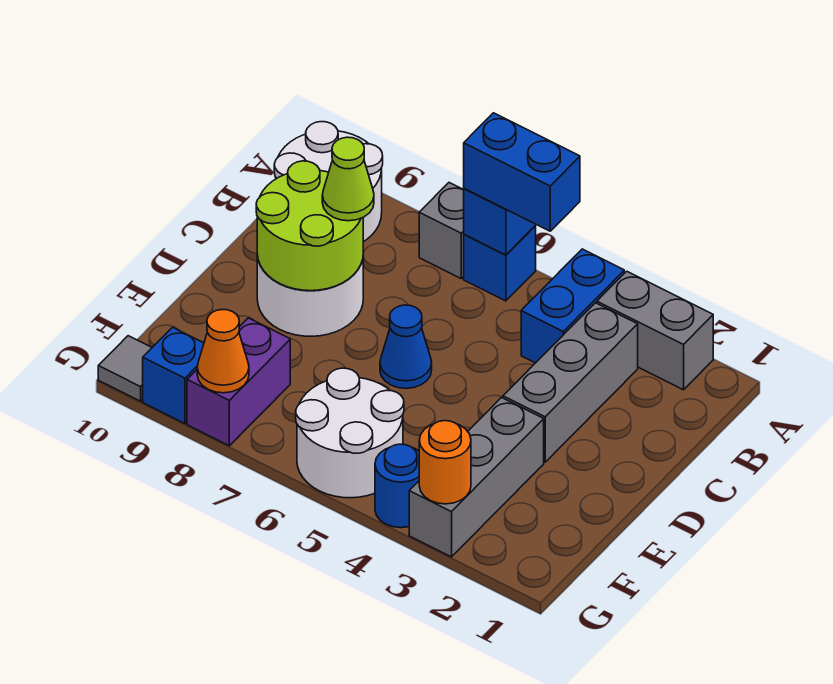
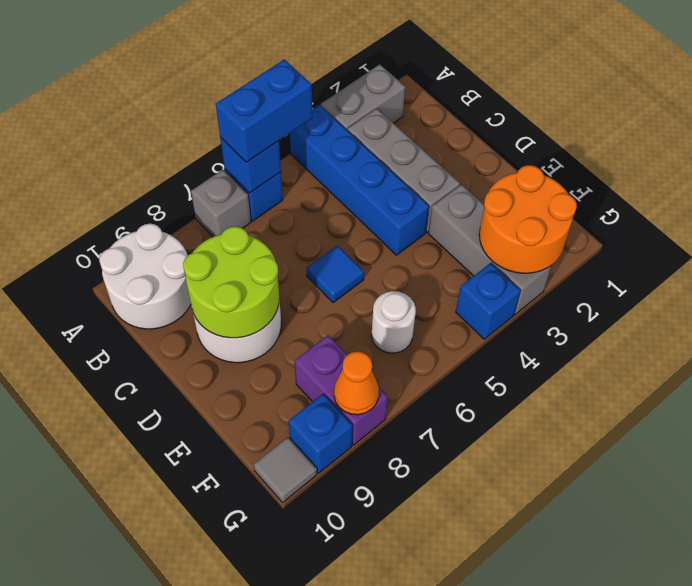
blue brick A4:B4 level 1 -> blue brick A4:D4 level 1
lime cone C8 level 3 -> none
blue cone D6 level 1 -> blue tile D6 level 1
white round brick F5:G6 level 1 -> white round brick F6 level 1
orange round brick G3 level 2 -> orange round brick F2:G3 level 2
blue round brick G4 level 1 -> blue brick G4 level 1

